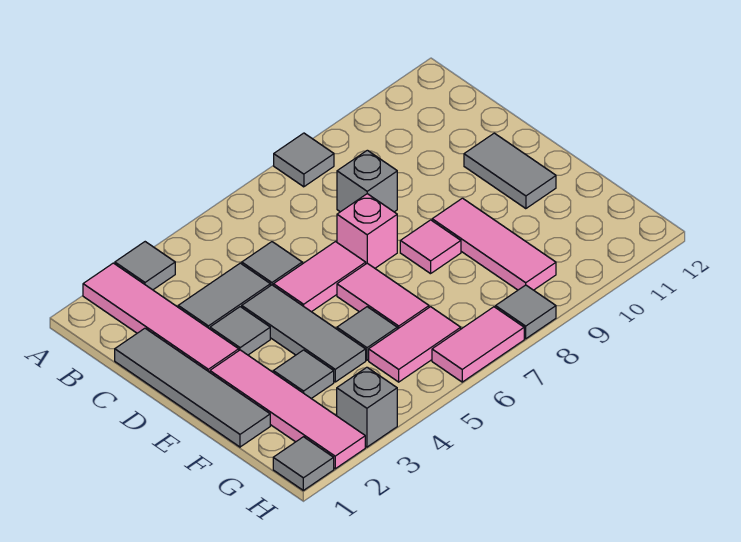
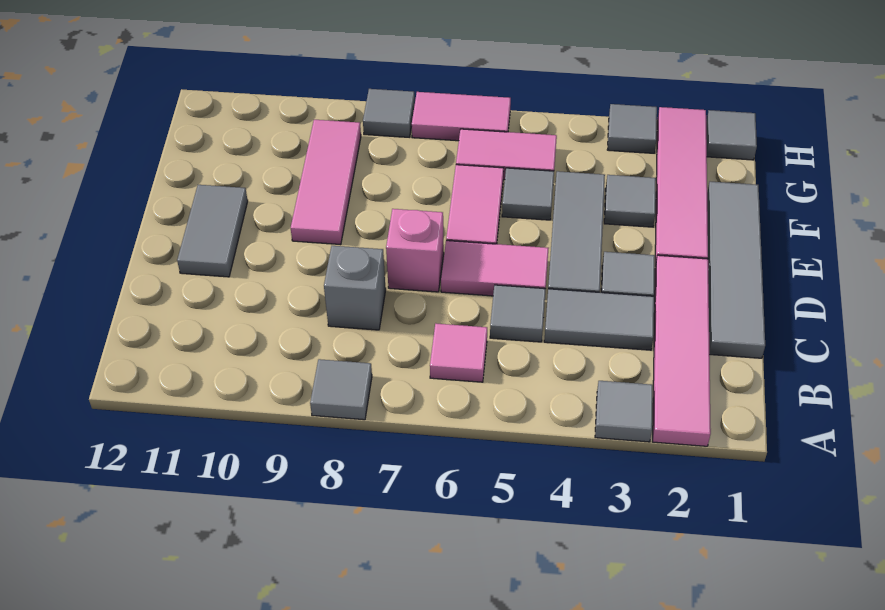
pink tile E8 level 1 -> pink tile B6 level 1
grey brick H3 level 1 -> grey tile H3 level 1

